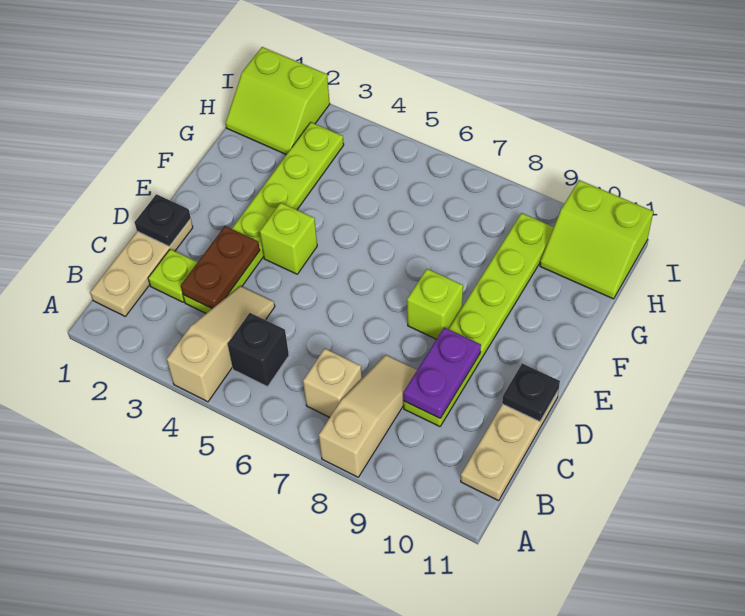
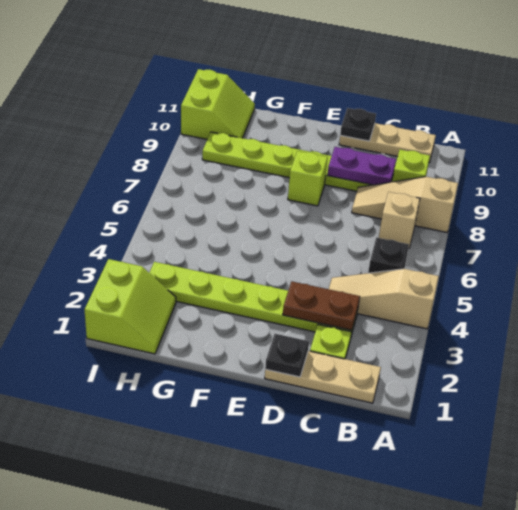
lime brick E4 level 1 -> lime brick B9 level 1

